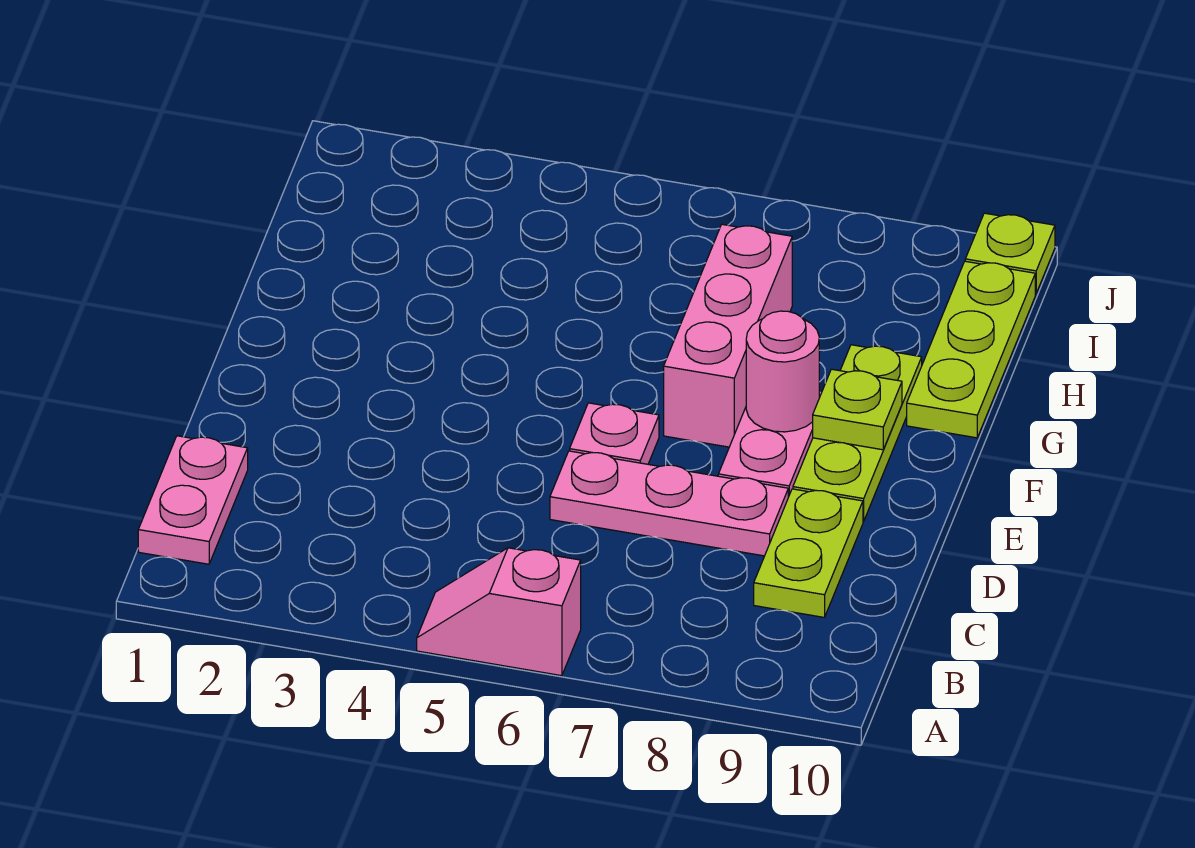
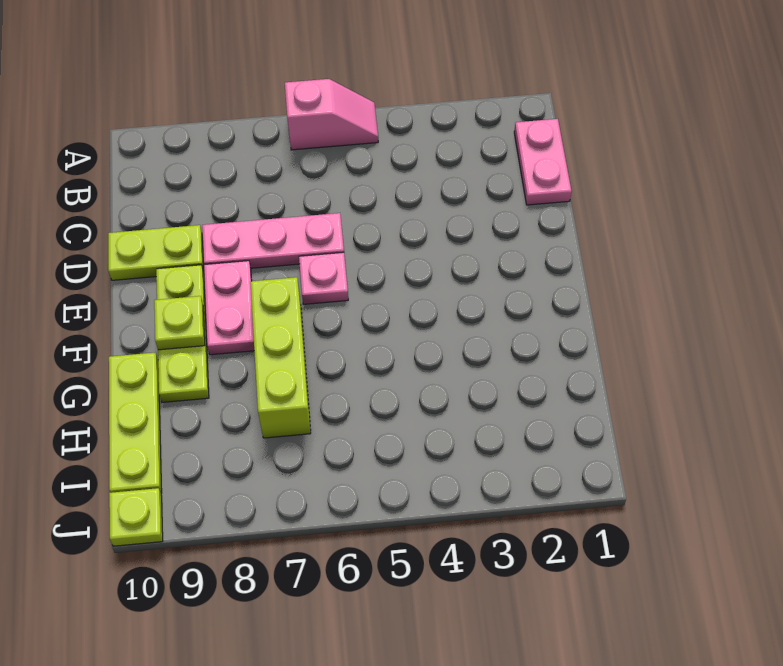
lime plate C9:D9 level 1 -> lime plate D9:D10 level 1
pink brick F7:H7 level 1 -> lime brick F7:H7 level 1
pink round brick F8 level 2 -> none

